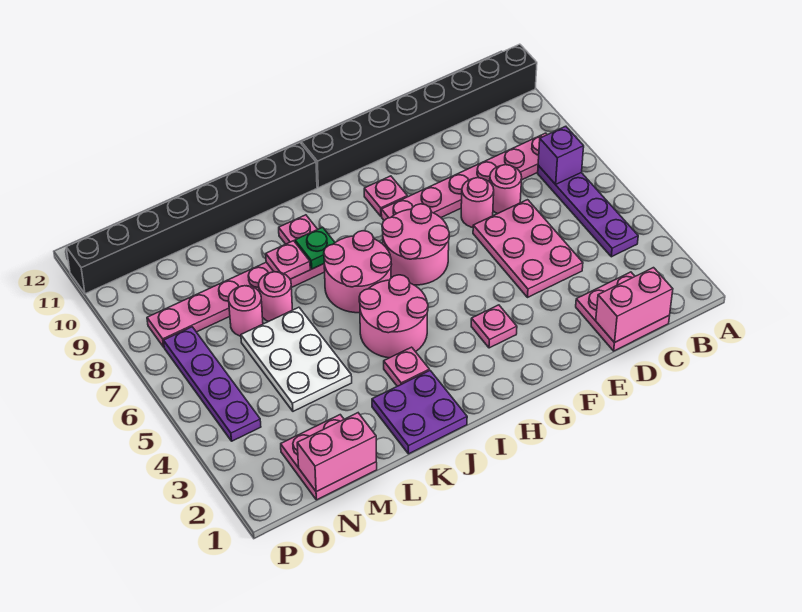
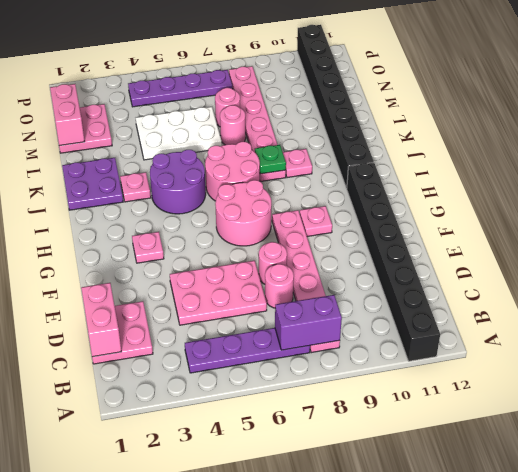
purple brick B7 level 2 -> purple brick B7:B8 level 2
pink round brick I4:J5 level 1 -> purple round brick I4:J5 level 1
pink plate K8 level 2 -> none

